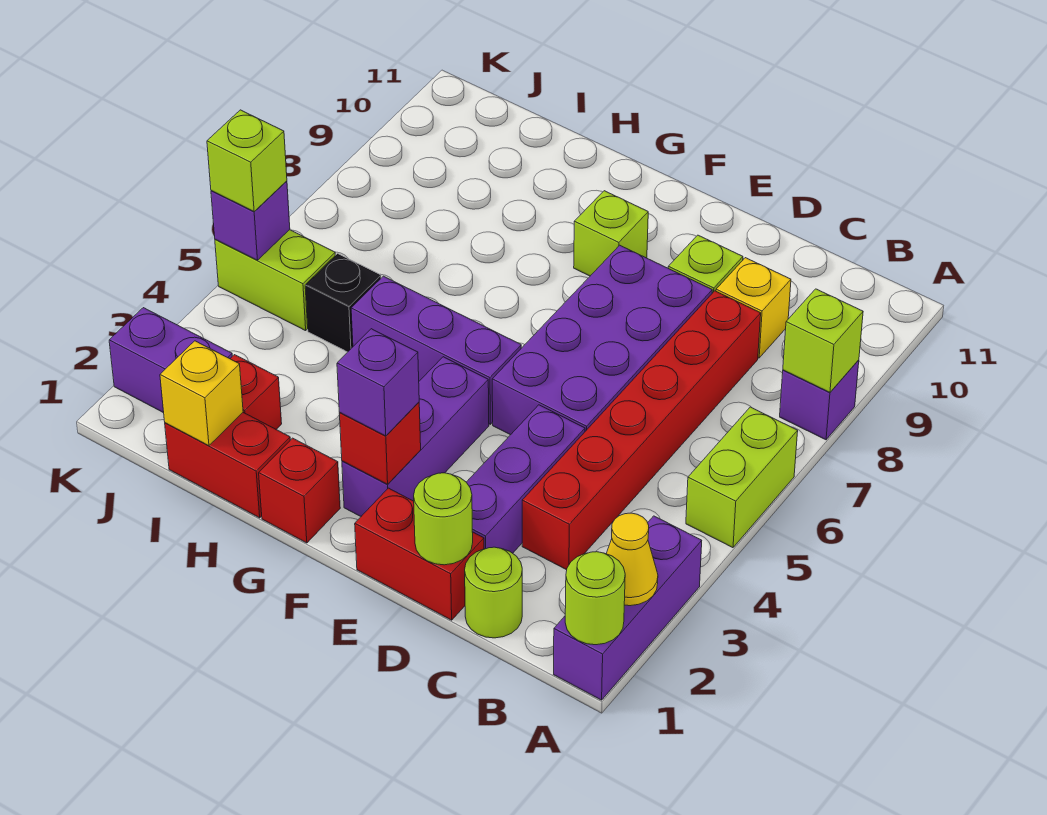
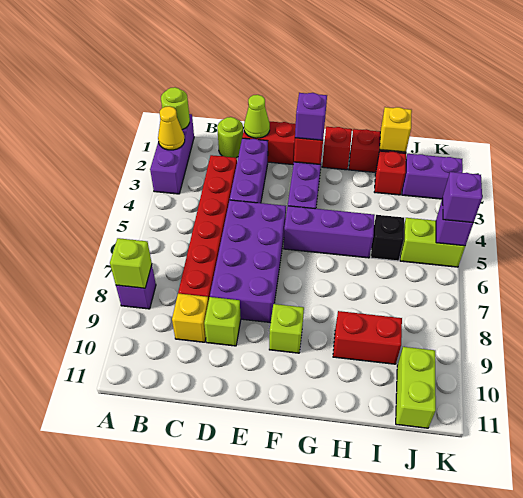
lime brick A5:A6 level 1 -> lime brick J10:J11 level 1
lime round brick D1 level 2 -> lime cone D1 level 2
none -> red brick H9:I9 level 1
lime brick K5 level 3 -> purple brick K5 level 3

